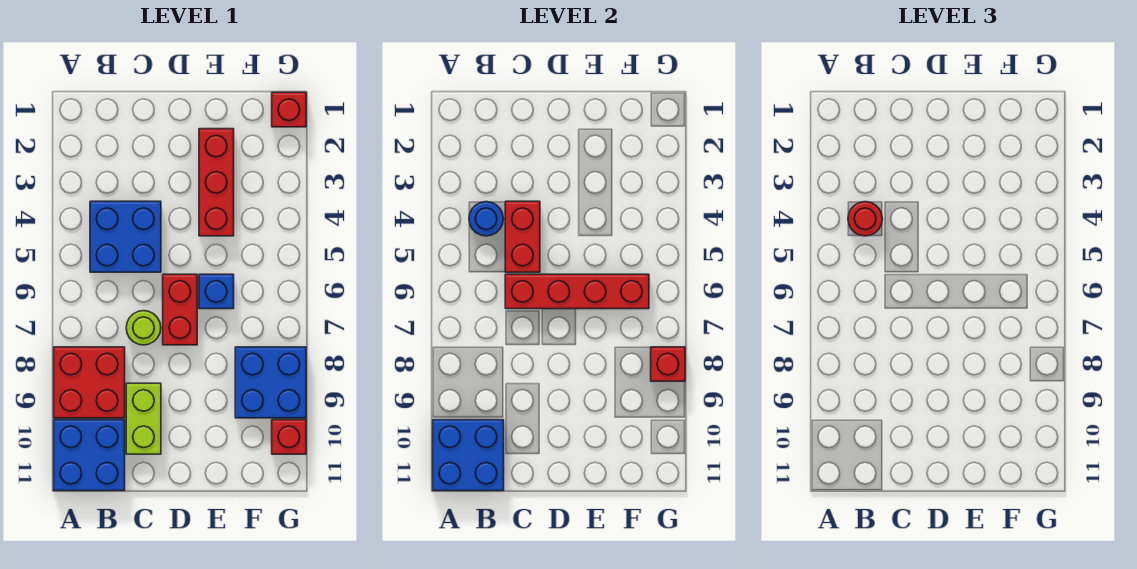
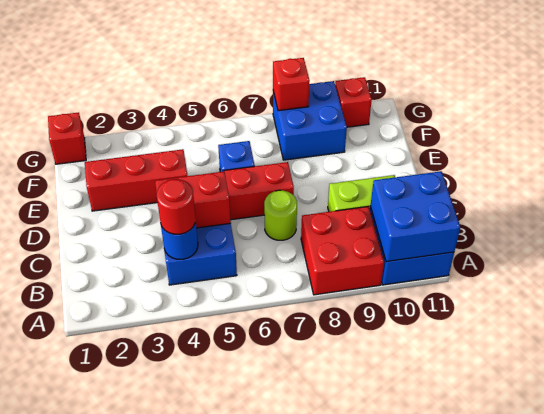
red brick C6:F6 level 2 -> none

